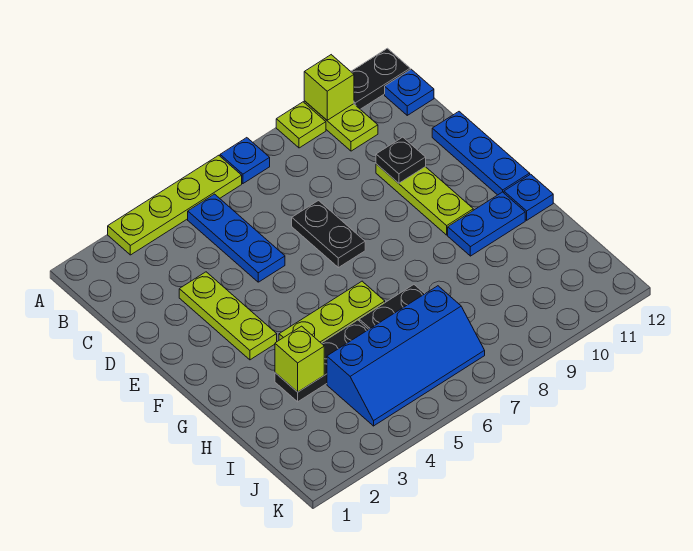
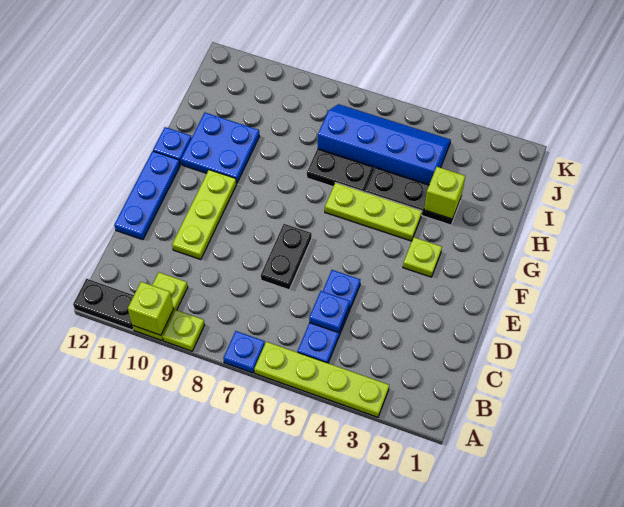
blue plate B12 level 1 -> blue plate C5 level 2
lime plate D3:F3 level 1 -> lime plate F3 level 1
black plate D10 level 2 -> none
blue plate G10:G11 level 1 -> blue plate G10:H11 level 1

